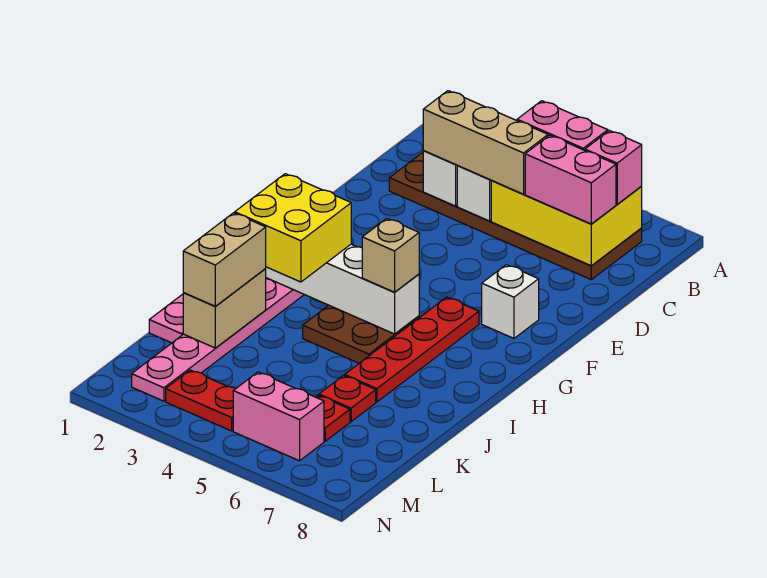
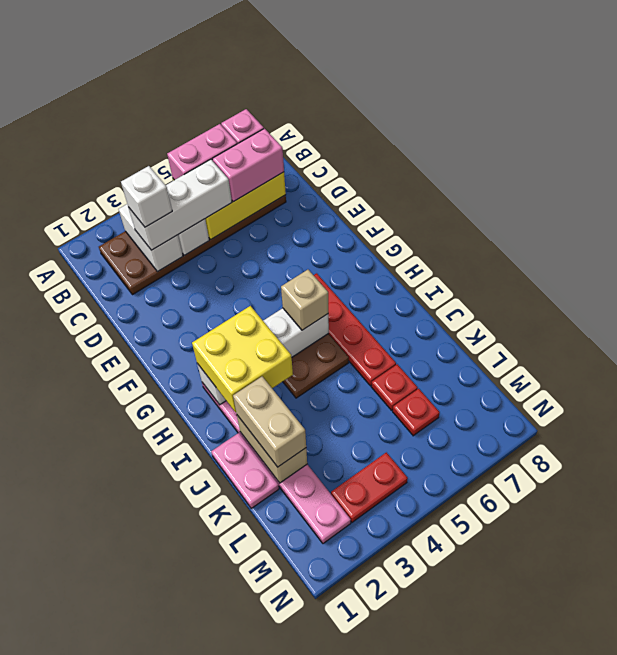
tan brick C3:C5 level 3 -> white brick C3:C5 level 3
white brick F7 level 1 -> white brick C3 level 4
pink brick M5:M6 level 1 -> none

